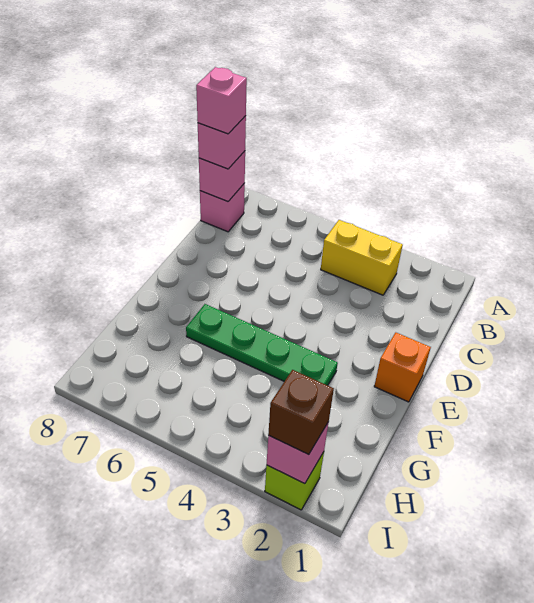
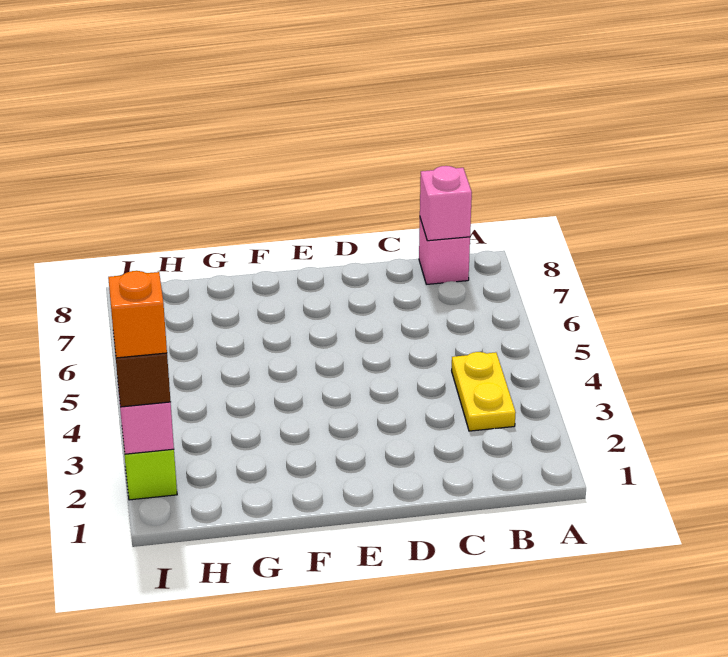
yellow brick B3:B4 level 1 -> yellow plate B3:B4 level 1
pink brick B8 level 3 -> none
pink brick B8 level 4 -> none
orange brick E1 level 1 -> orange brick I2 level 4
green plate F3:F6 level 1 -> none

